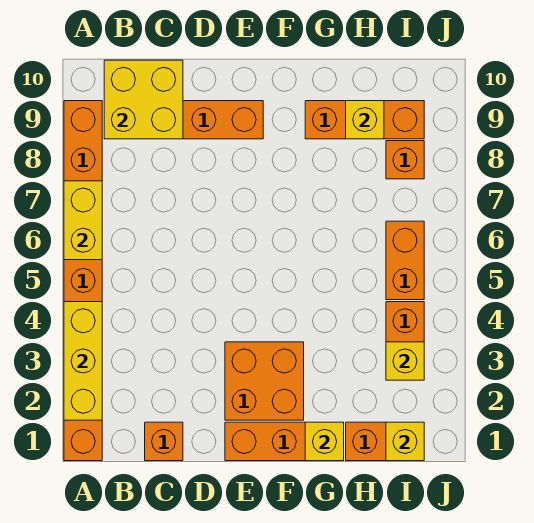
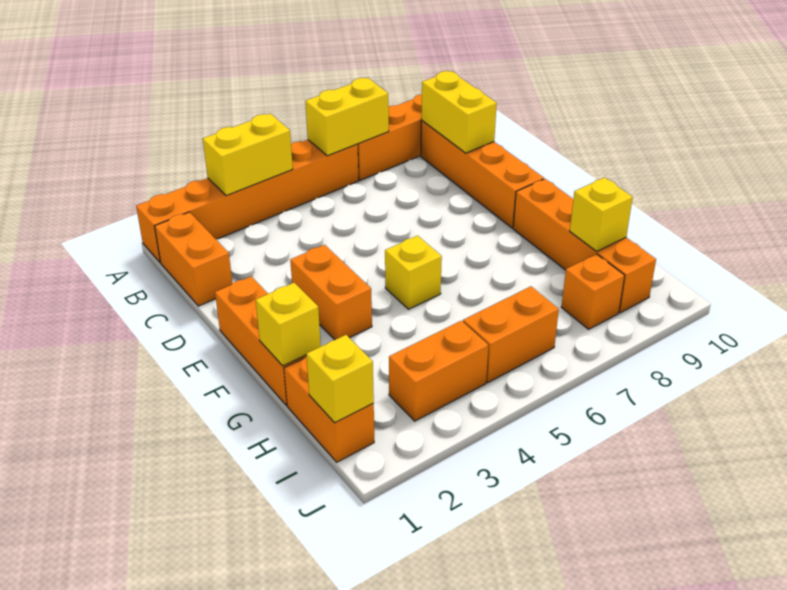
yellow brick A2:A4 level 2 -> yellow brick A3:A4 level 2
yellow brick B9:C10 level 2 -> yellow brick B9:C9 level 2
orange brick C1 level 1 -> orange brick B1:C1 level 1
orange brick E2:F3 level 1 -> orange brick E3:F3 level 1
orange brick G9:I9 level 1 -> orange brick F9:I9 level 1
yellow brick I3 level 2 -> yellow brick F5 level 1

